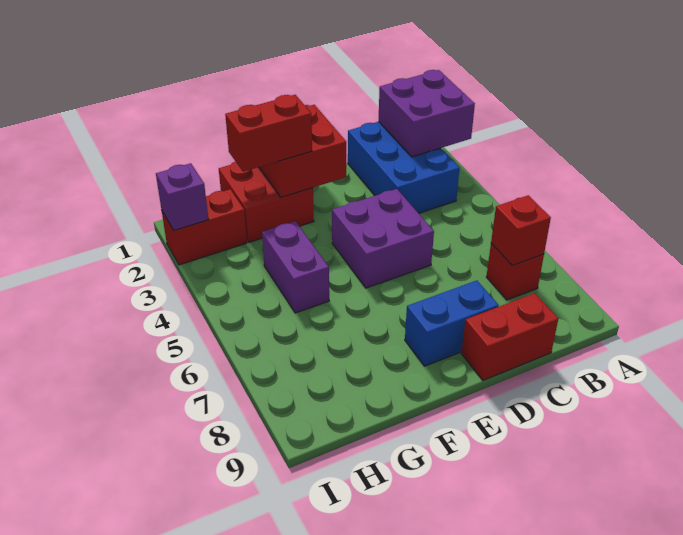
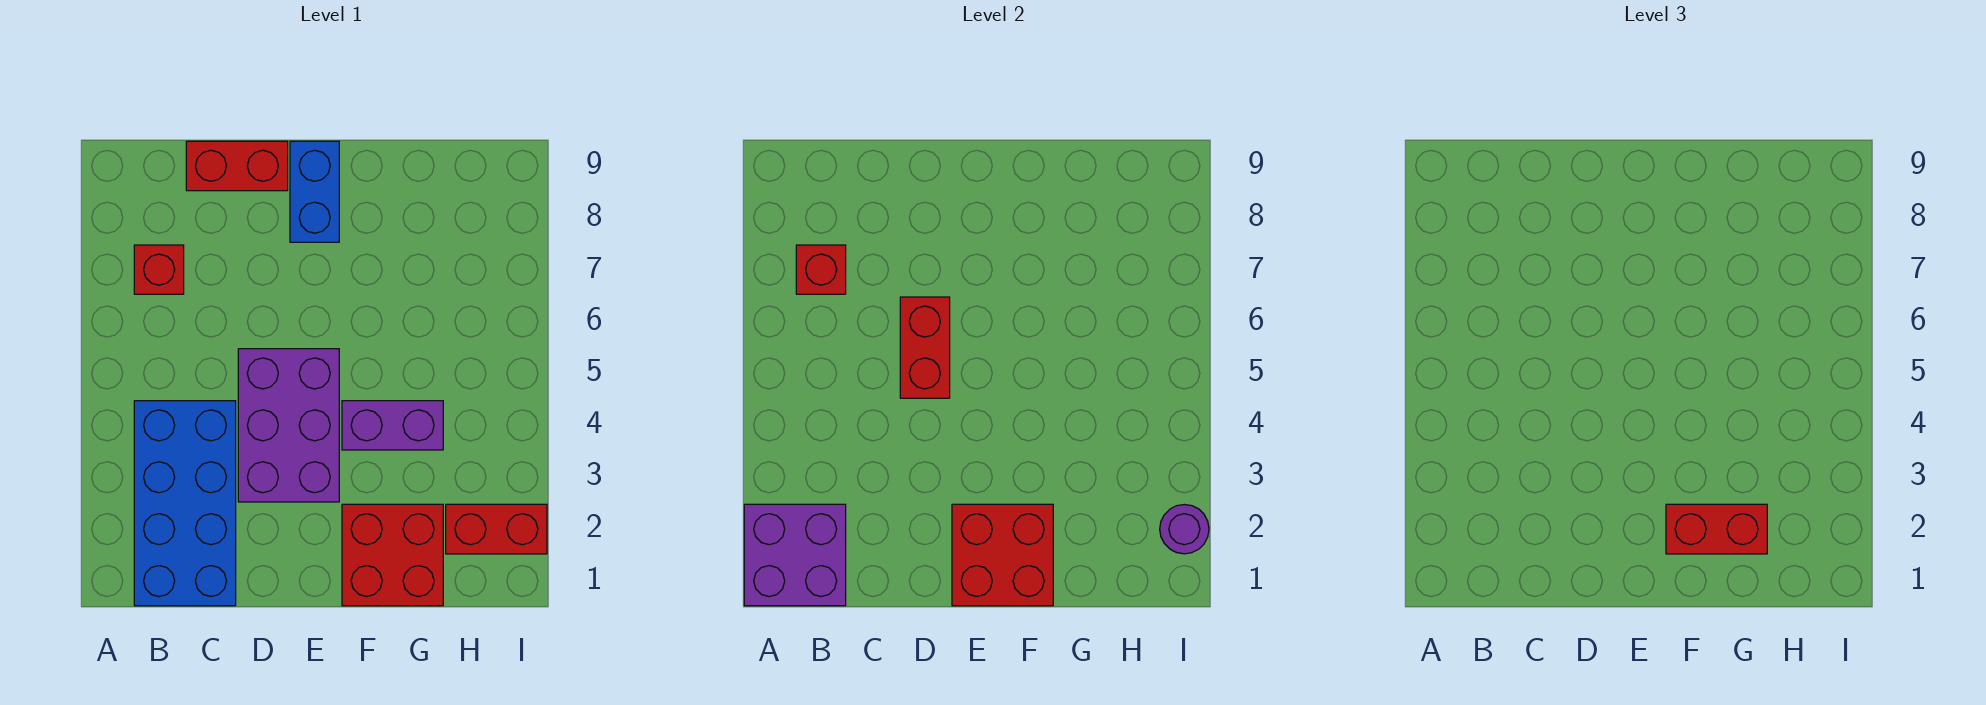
blue brick B1:C3 level 1 -> blue brick B1:C4 level 1
purple brick D4:E5 level 1 -> purple brick D3:E5 level 1
none -> red brick D5:D6 level 2
blue brick D8:E8 level 1 -> blue brick E8:E9 level 1
purple brick G4:G5 level 1 -> purple brick F4:G4 level 1
purple brick I2 level 2 -> purple round brick I2 level 2

